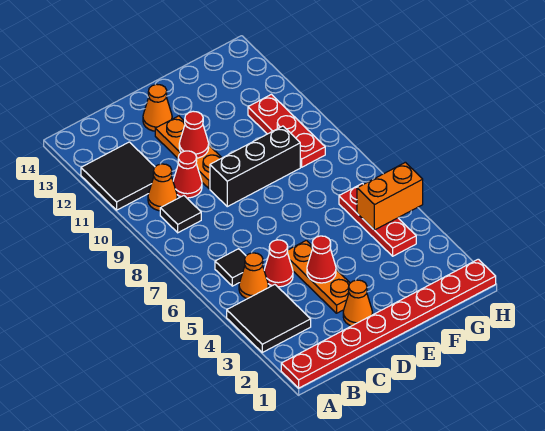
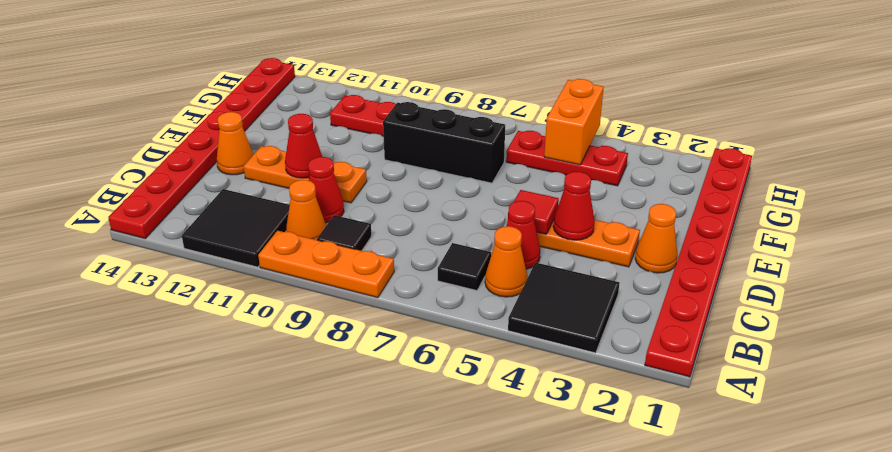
none -> orange plate A8:A10 level 1
none -> red plate A14:H14 level 1
none -> red tile D5 level 2
black brick D9:F9 level 1 -> black brick F7:F9 level 1

